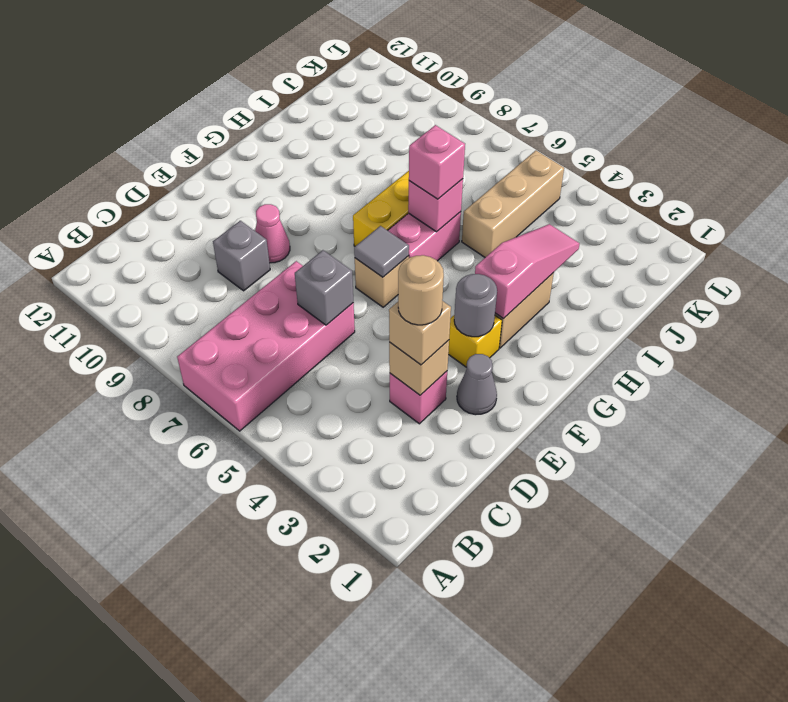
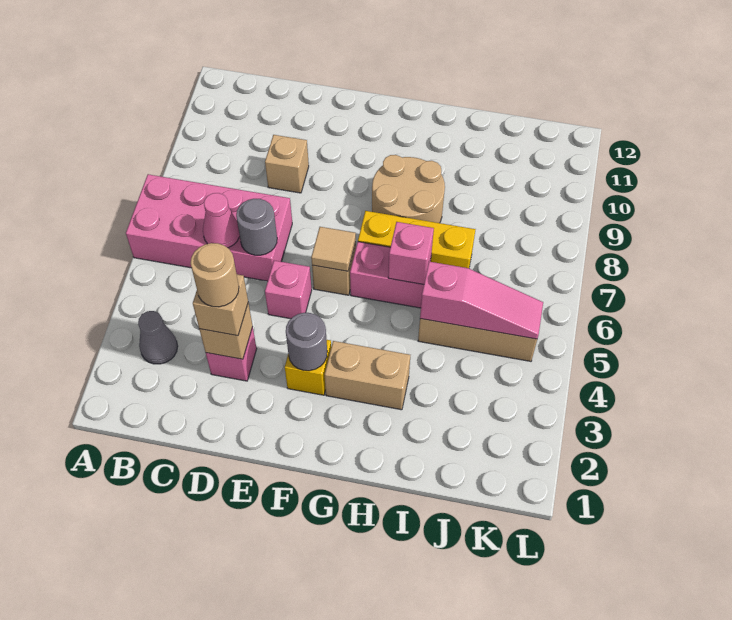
grey brick D6 level 2 -> grey round brick D6 level 2
grey brick D9 level 1 -> tan brick D9 level 1
grey cone E2 level 1 -> grey cone B3 level 1
pink cone E9 level 1 -> pink cone C6 level 2
grey tile F6 level 2 -> tan tile F6 level 2
pink slope G3:I3 level 2 top G -> pink slope I5:K5 level 2 top I
none -> tan round brick G8:H9 level 1
pink brick H6 level 3 -> pink brick E5 level 1

